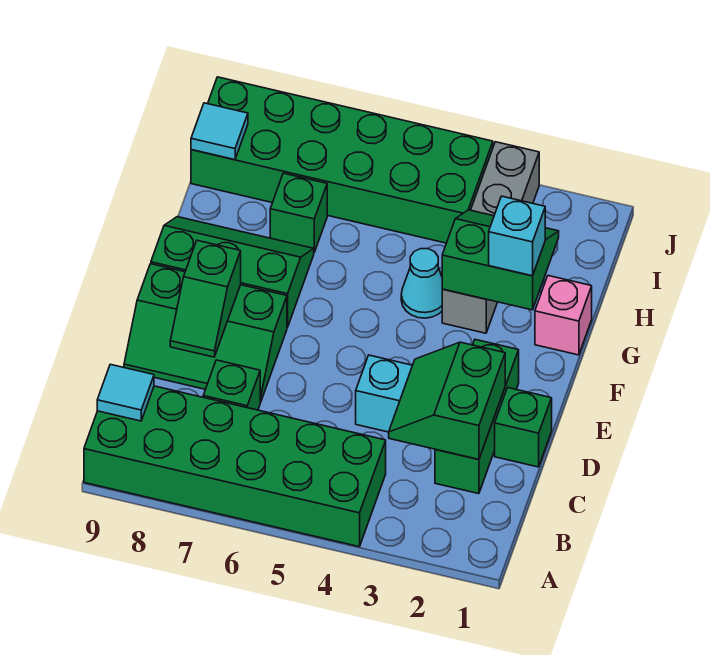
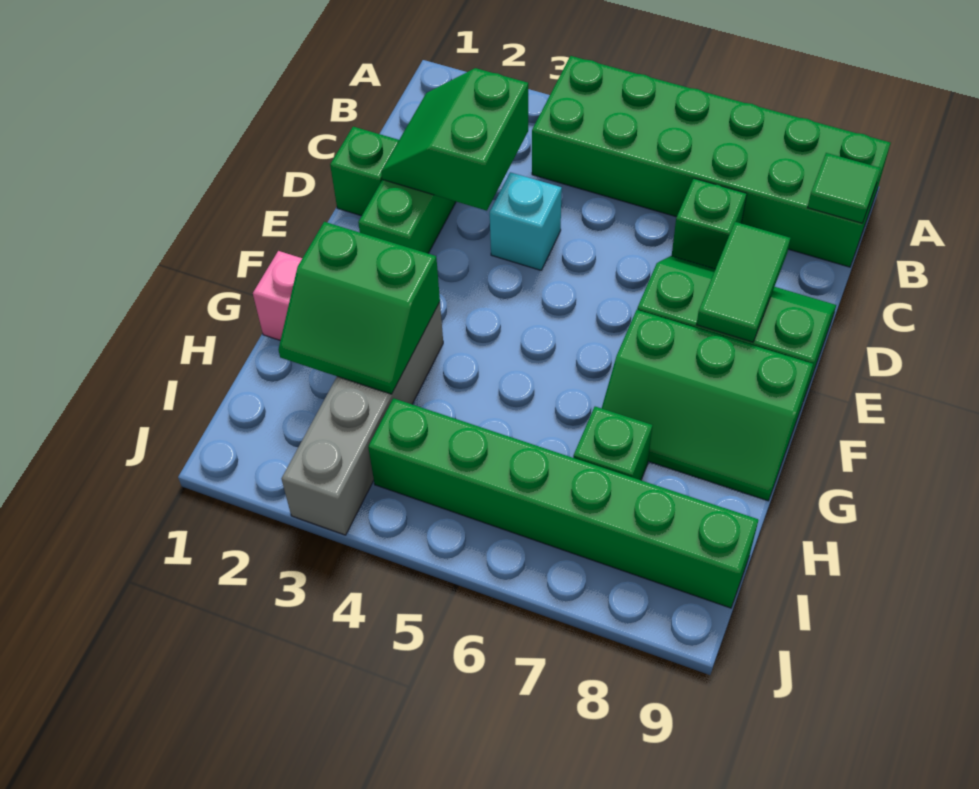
cyan tile B9 level 2 -> green tile B9 level 2
green slope C2:D3 level 2 top 2 -> green slope C2:D3 level 2 top 3
green slope D8:E8 level 2 top E -> green tile D8:E8 level 2
cyan brick G2 level 3 -> none
cyan cone G4 level 1 -> none
green brick I4:J9 level 1 -> green brick I4:I9 level 1
cyan tile I9 level 2 -> none

